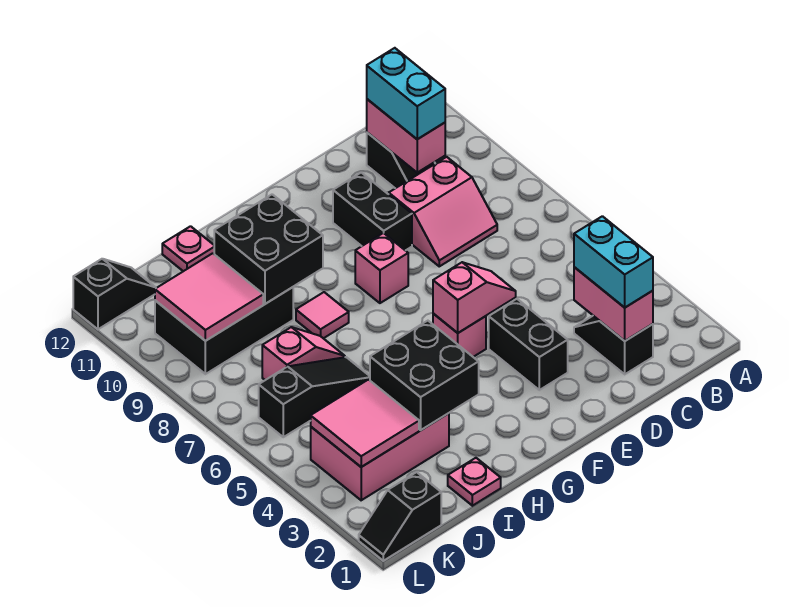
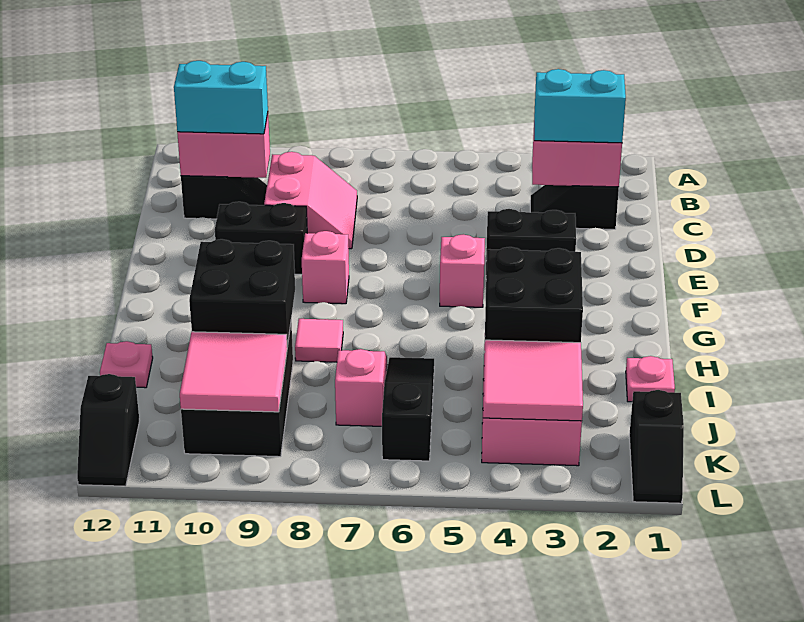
pink slope E5:F5 level 2 top F -> none
black slope K12:L12 level 1 top L -> black slope K12:L12 level 1 top K

